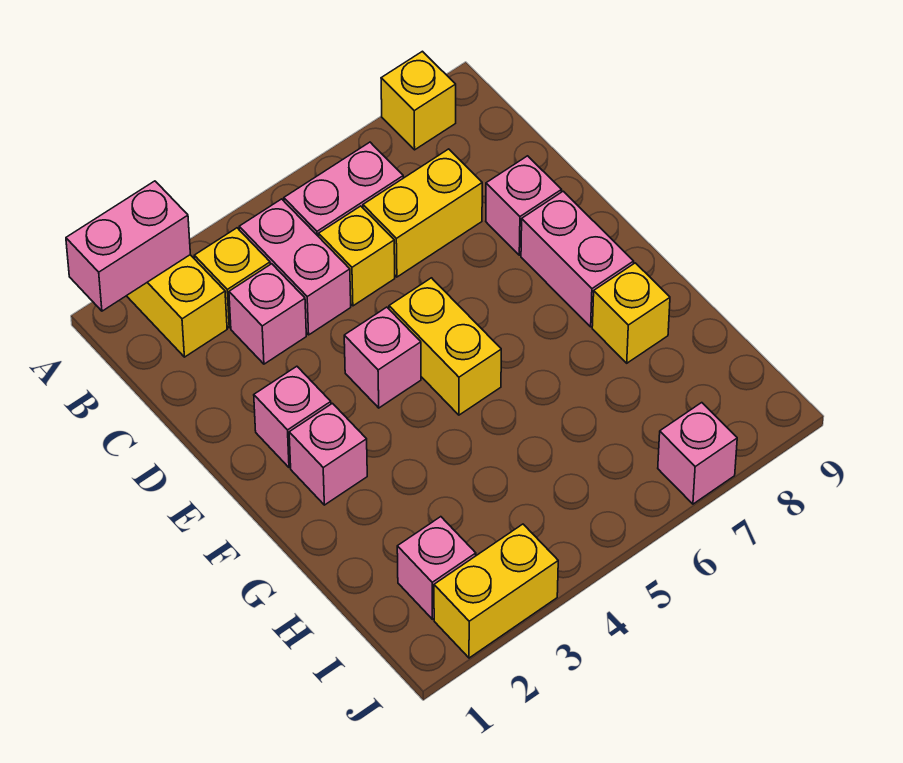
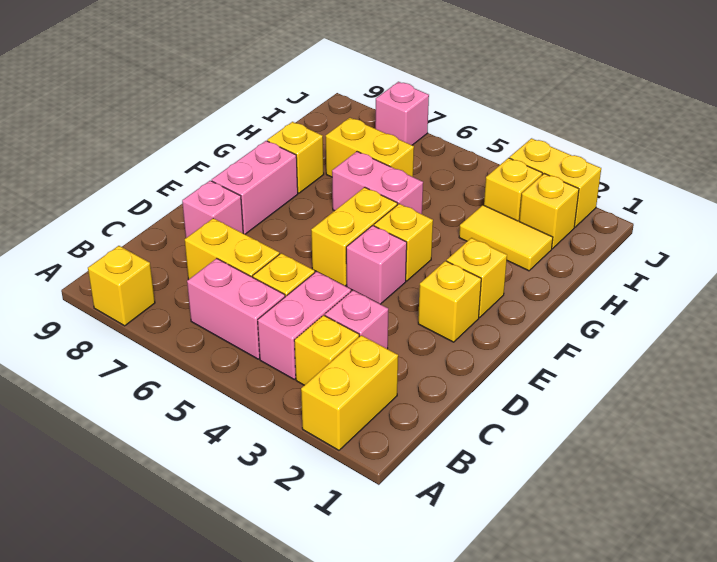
pink brick A1:A2 level 2 -> pink brick G5:G6 level 1
pink brick E2 level 1 -> yellow brick E2 level 1
pink brick F2 level 1 -> yellow brick F2 level 1
none -> yellow brick F4 level 1
none -> yellow tile H2:H3 level 1
none -> yellow brick H6:H7 level 1
pink brick I2 level 1 -> yellow brick I2 level 1
none -> yellow brick I3 level 1

